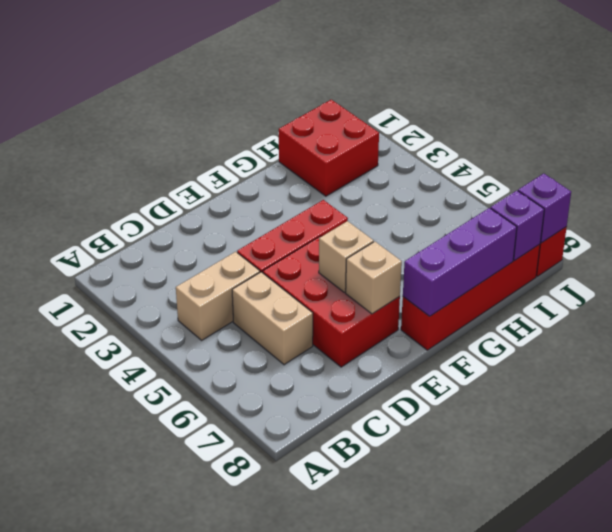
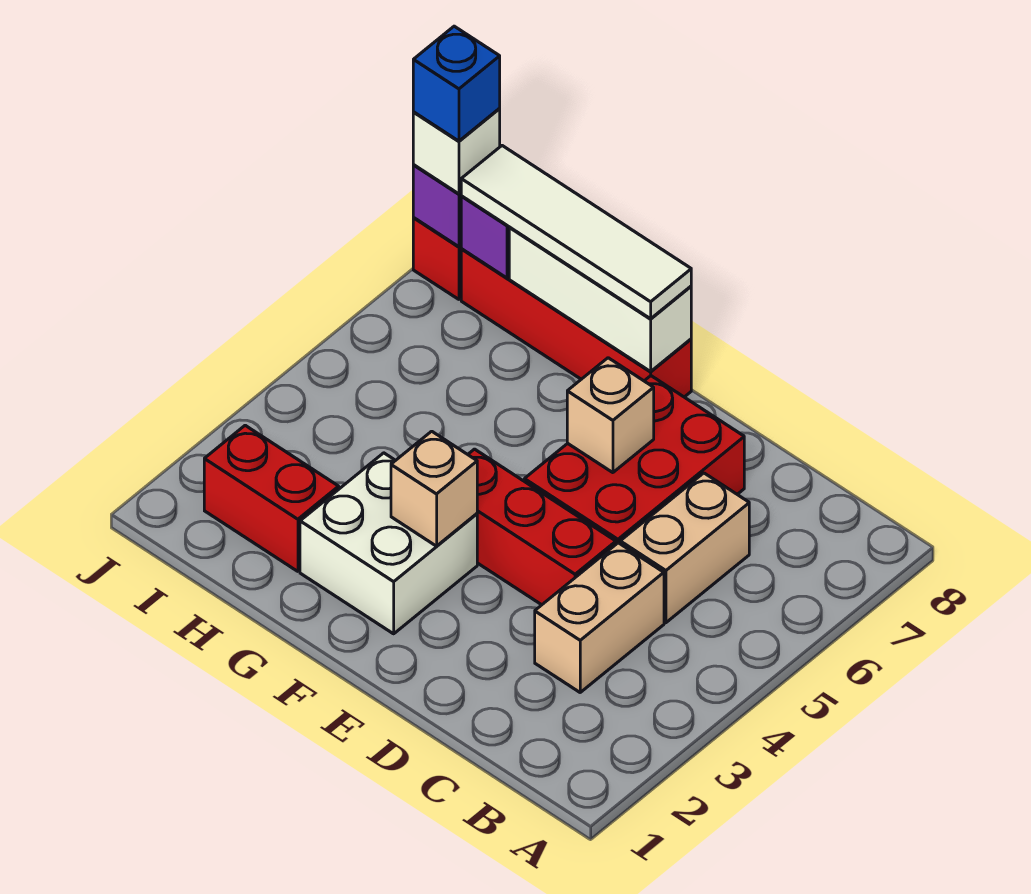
tan brick B4:C4 level 1 -> tan brick C3:C4 level 1
tan brick E7 level 2 -> tan brick F3 level 2
none -> white brick F2:G3 level 1
purple brick F8:H8 level 2 -> white brick F8:H8 level 2
none -> white tile F8:I8 level 3
red brick H1:I2 level 1 -> red brick H2:I2 level 1
none -> white brick J8 level 3
none -> blue brick J8 level 4

